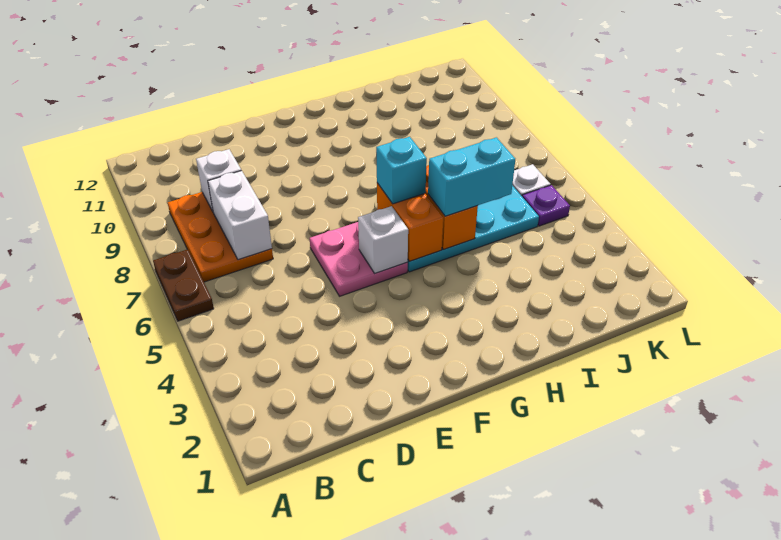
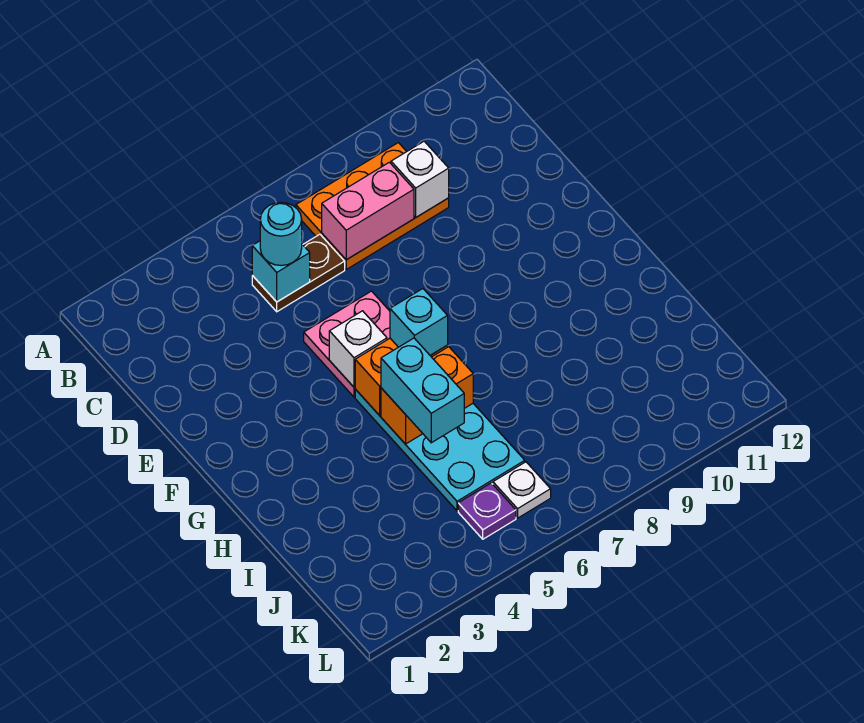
brown plate A6:A7 level 1 -> brown plate C5:C6 level 1
none -> cyan brick C5 level 2
none -> cyan round brick C5 level 3
white brick C7:C8 level 2 -> pink brick C7:C8 level 2

